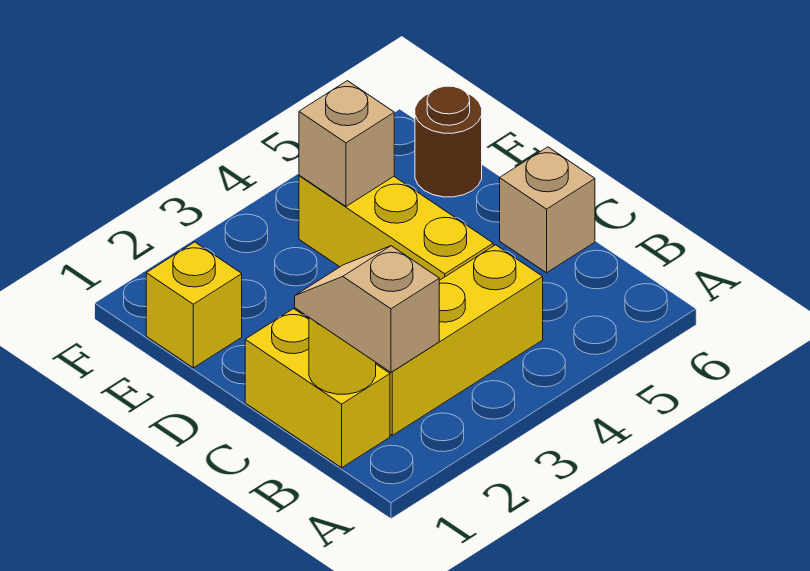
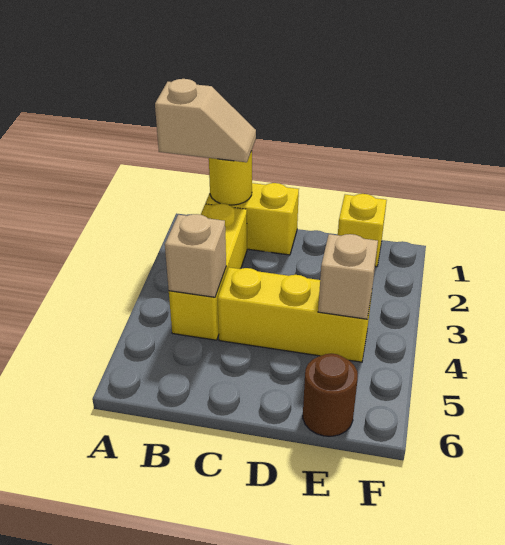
tan brick C6 level 1 -> tan brick B4 level 2

